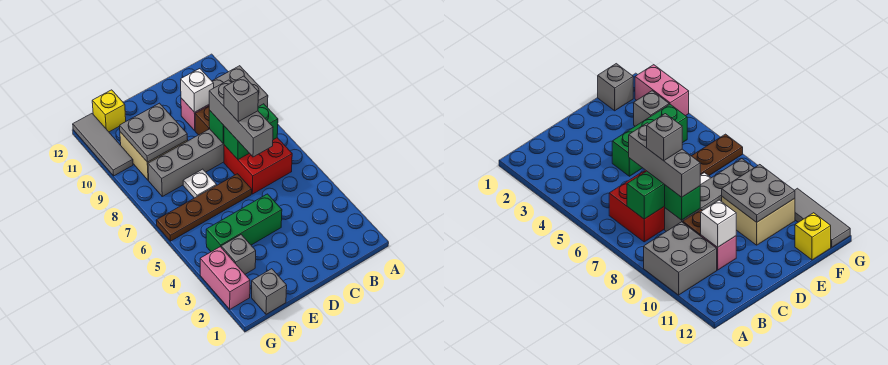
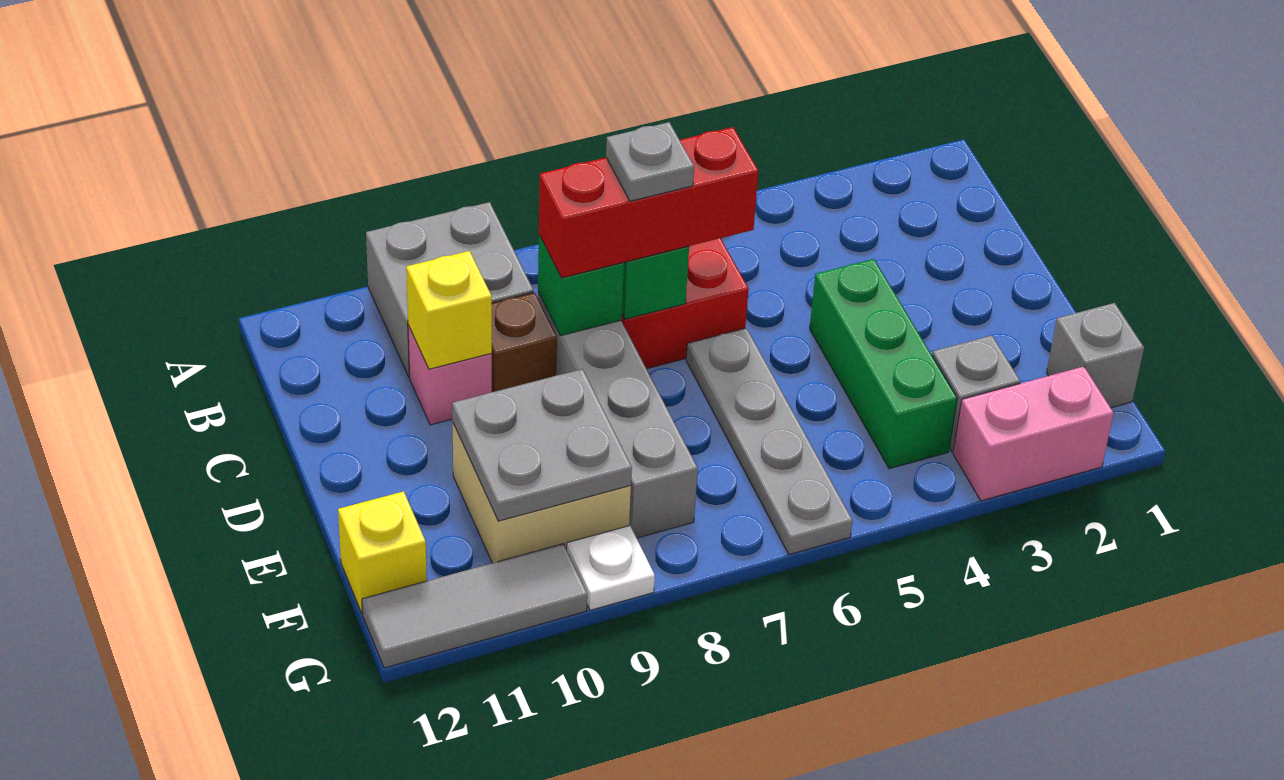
grey brick C6:C8 level 3 -> red brick C6:C8 level 3
grey brick C7 level 4 -> grey plate C7 level 4
white brick C10 level 2 -> yellow brick C10 level 2
brown plate D6:G6 level 1 -> grey plate D6:G6 level 1
white plate E7 level 1 -> white plate G9 level 1

